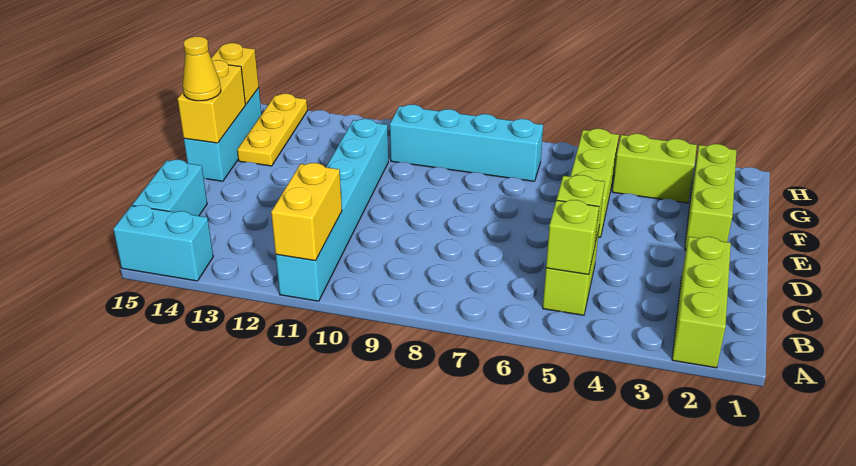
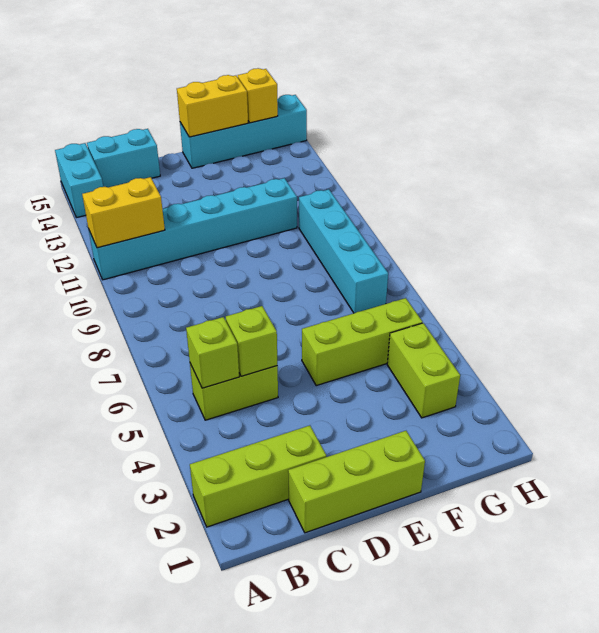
lime brick E2:G2 level 1 -> lime brick C1:E1 level 1
cyan brick E15:G15 level 1 -> cyan brick E15:H15 level 1
yellow cone E15 level 3 -> none
yellow plate F14:H14 level 1 -> none

